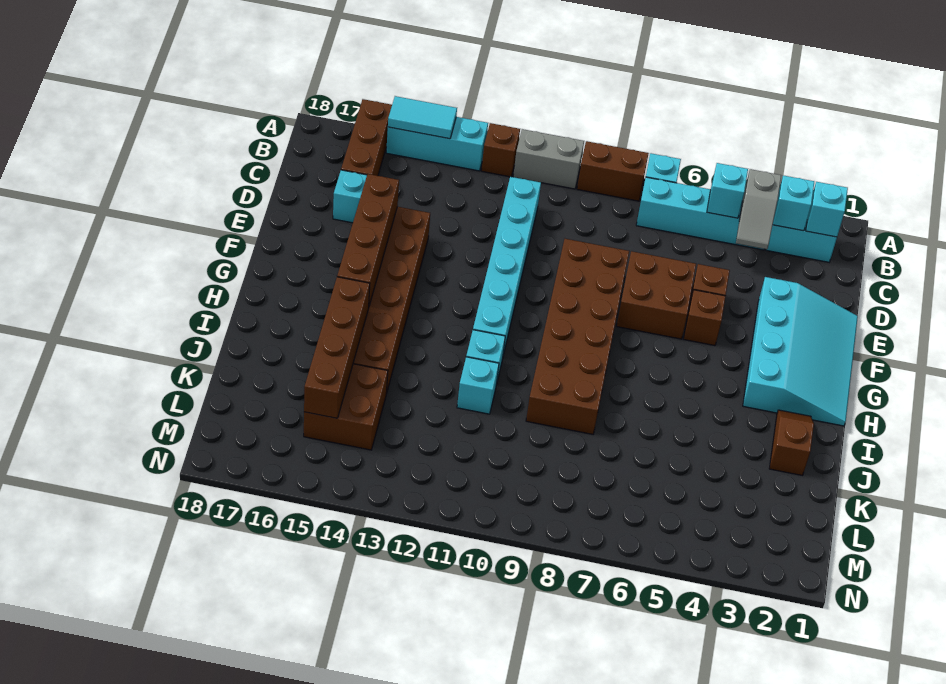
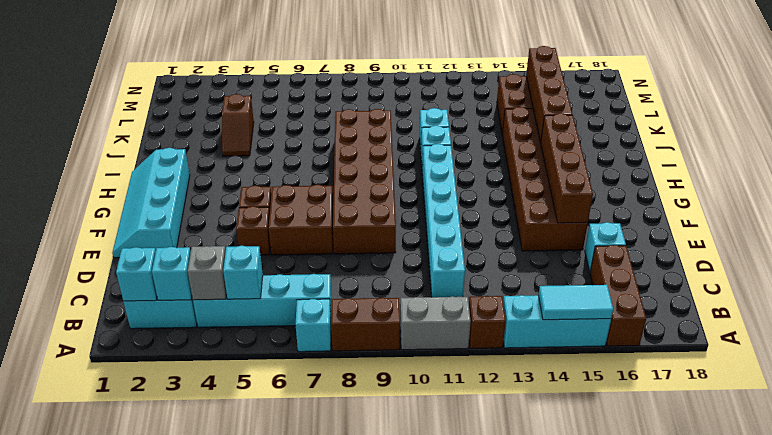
cyan slope E1:H3 level 1 top 3 -> cyan slope E1:H2 level 1 top 2
brown slope I2:J2 level 1 top J -> brown slope J4:K4 level 1 top K

